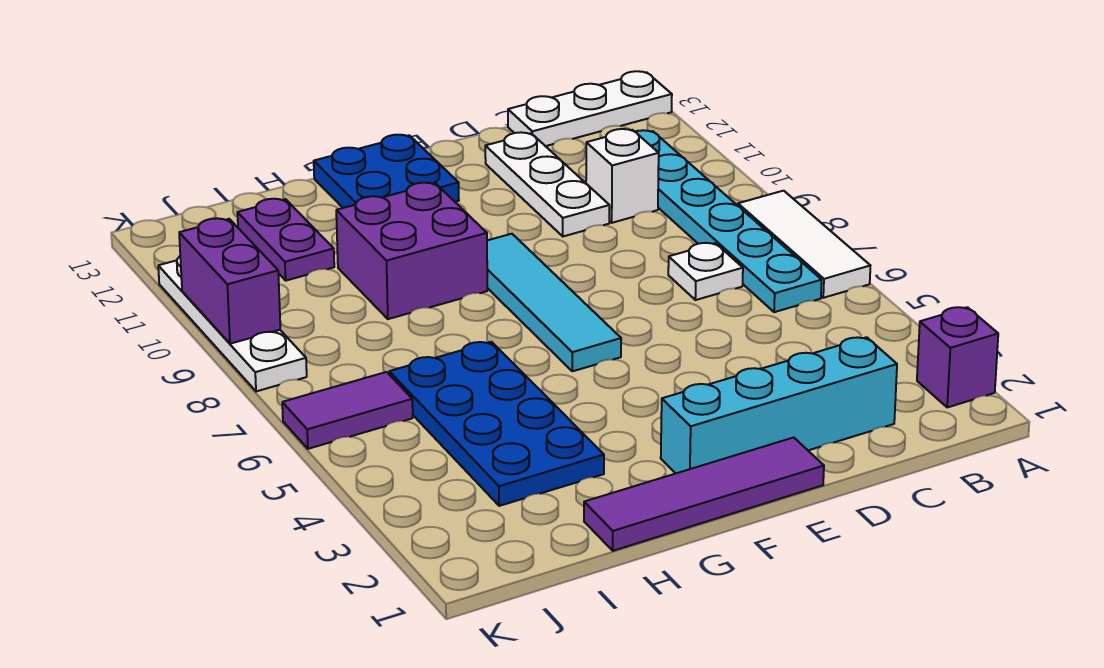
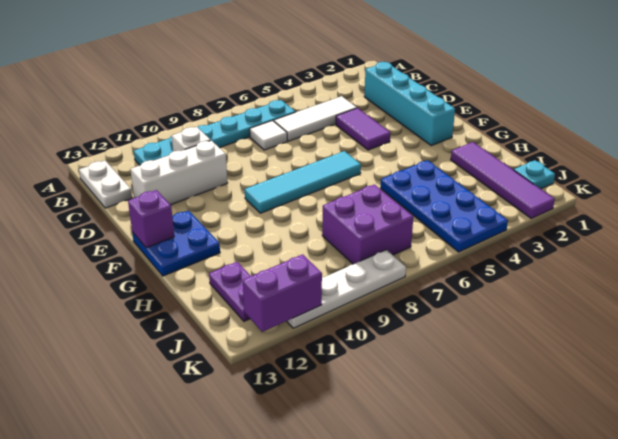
purple brick A2 level 1 -> purple brick F13 level 2
white tile A6:A8 level 1 -> white tile C4:C6 level 1
white plate A13:C13 level 1 -> white plate B13:C13 level 1
white plate C7 level 1 -> white tile C7 level 1
white plate D10:D12 level 1 -> white brick D10:D12 level 1
purple tile E1:H1 level 1 -> purple tile H2:K2 level 1
purple brick G9:H10 level 1 -> purple brick I7:J8 level 1
blue plate H3:I6 level 1 -> blue plate H4:K5 level 1
purple plate I11:I12 level 1 -> purple plate I12:J12 level 1
none -> cyan plate J1 level 1
purple tile J6:K6 level 1 -> purple tile D4:E4 level 1
purple brick K9:K10 level 2 -> purple brick K11:K12 level 2

